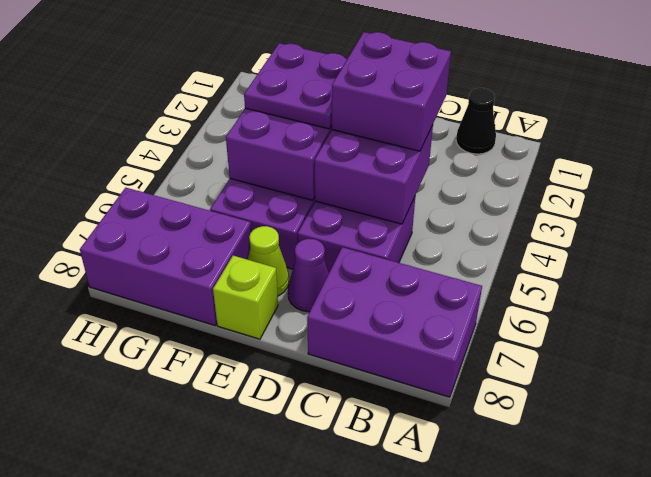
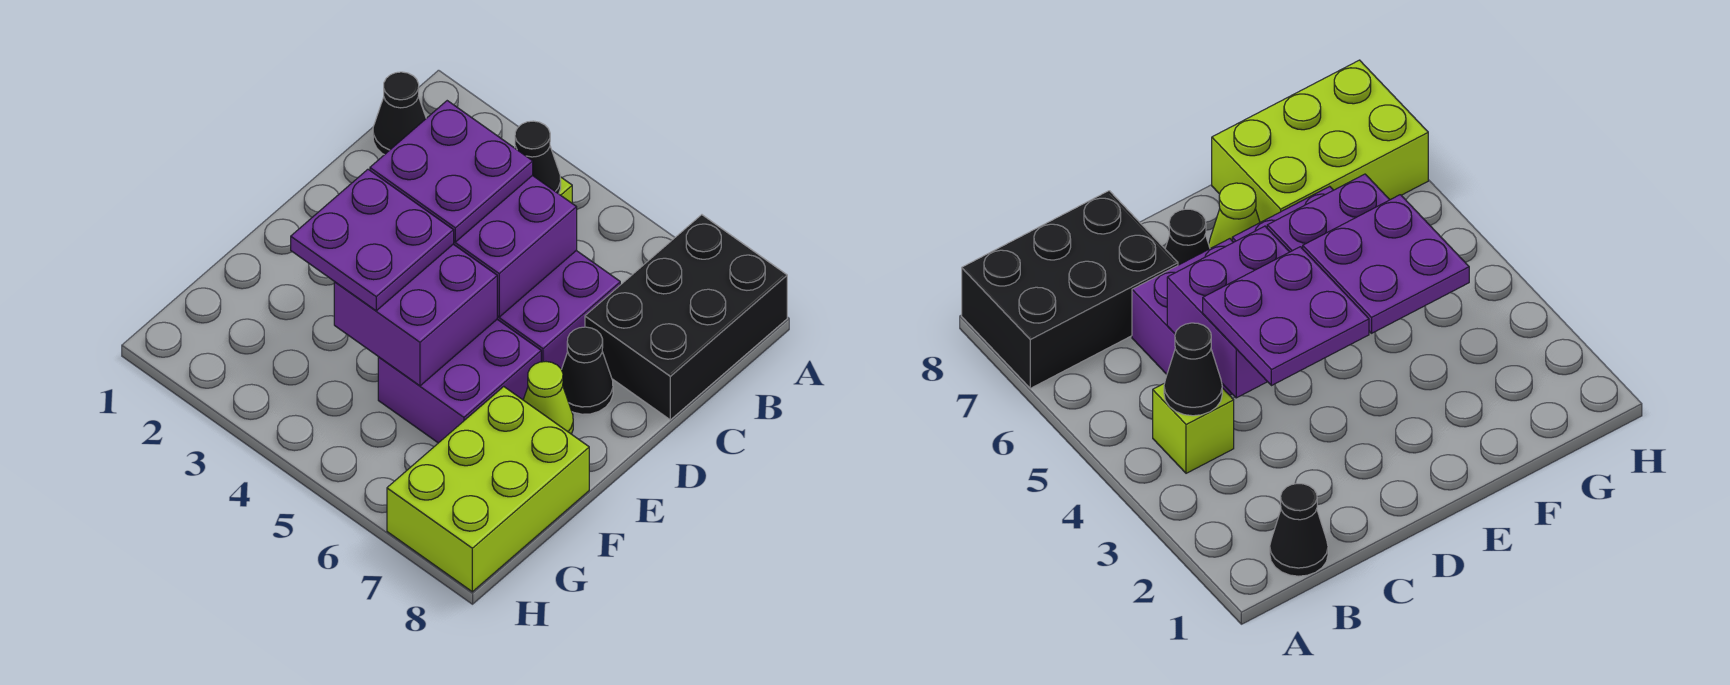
purple brick A7:C8 level 1 -> black brick A7:C8 level 1
none -> black cone B4 level 2
purple brick C3:D4 level 3 -> purple plate C3:D4 level 3
purple cone D7 level 1 -> black cone D7 level 1
lime brick E8 level 1 -> lime brick B4 level 1
purple brick F7:H8 level 1 -> lime brick F7:H8 level 1

